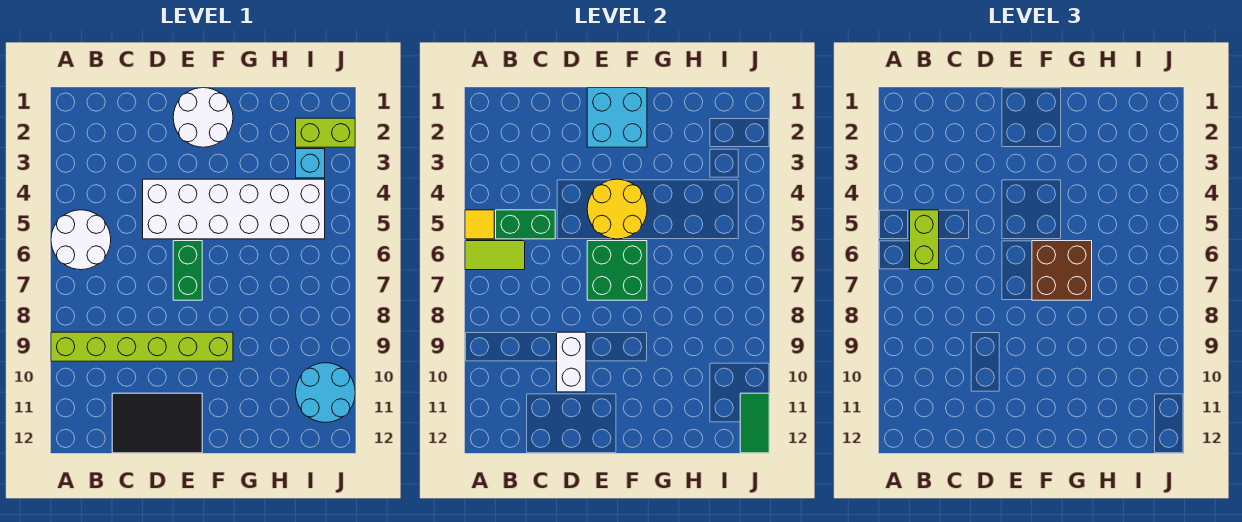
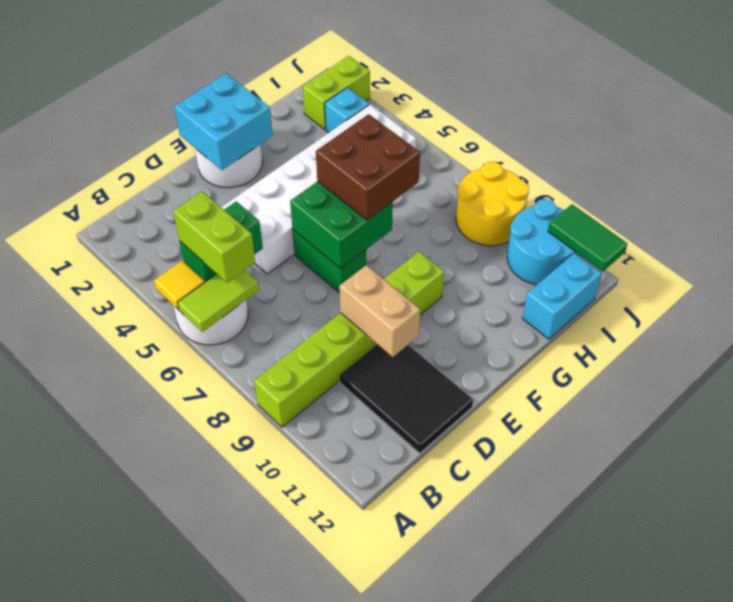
black tile C11:E12 level 1 -> black tile C10:D12 level 1
white brick D9:D10 level 2 -> tan brick D9:D10 level 2
yellow round brick E4:F5 level 2 -> yellow round brick I8:J9 level 1
none -> cyan brick H12:I12 level 1

